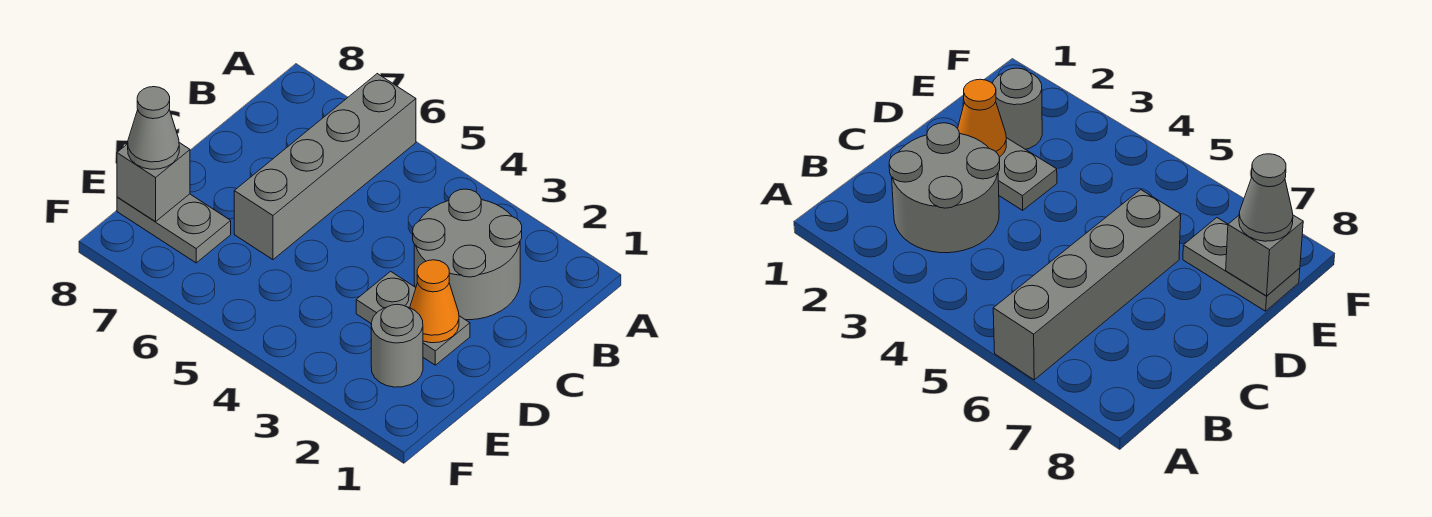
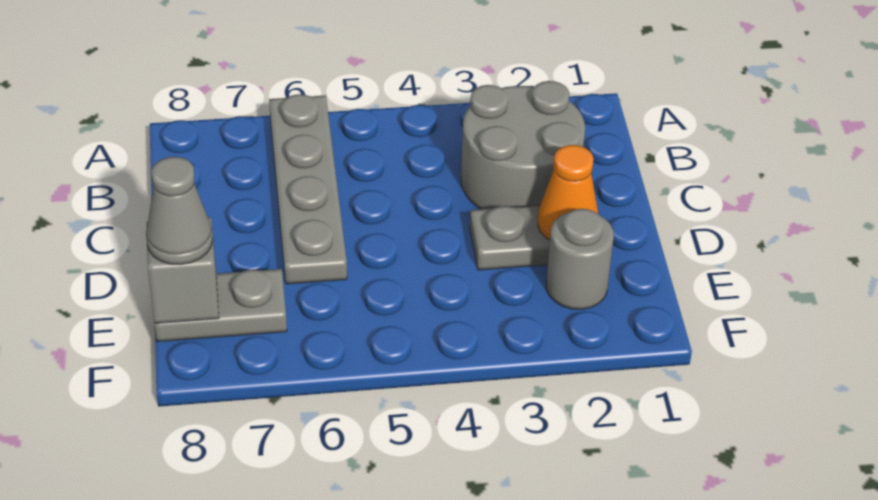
grey brick A6:D6 level 1 -> grey plate A6:D6 level 1

